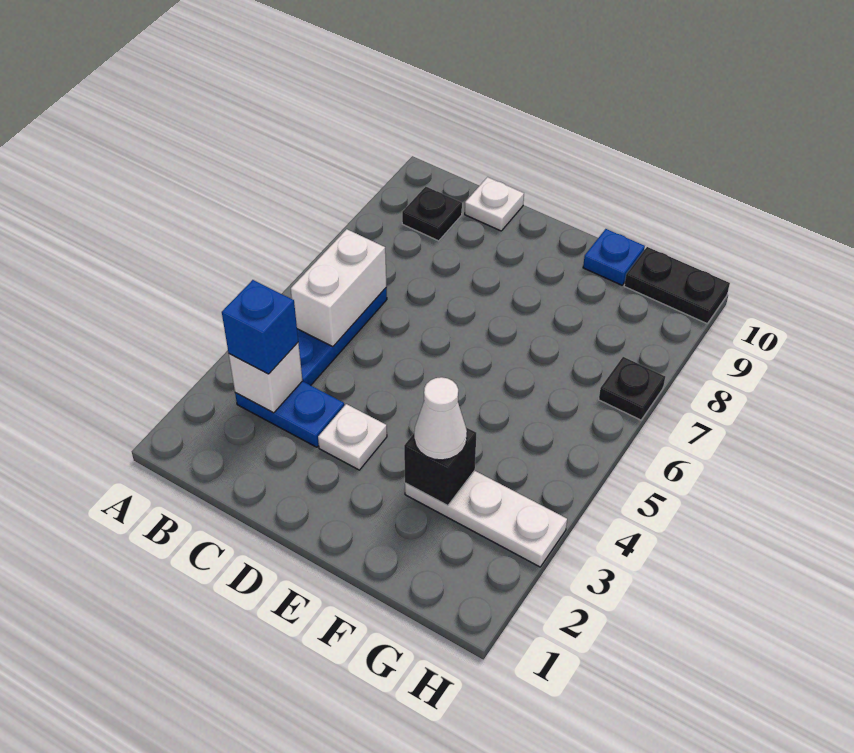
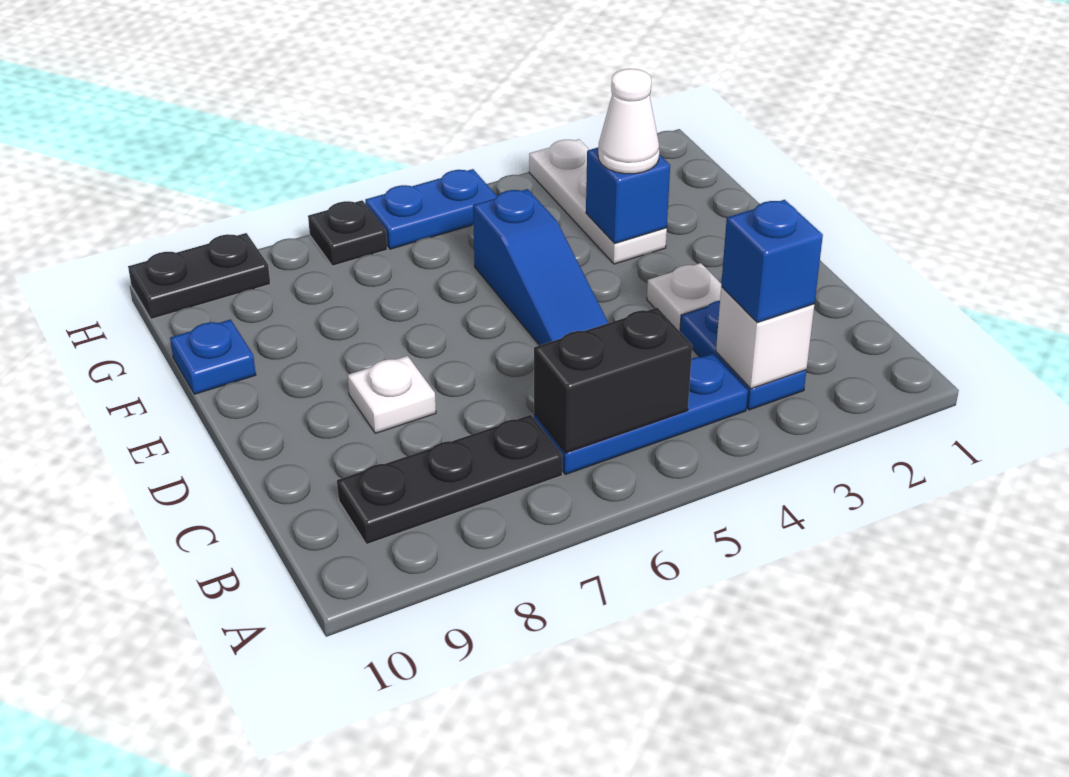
white brick B5:B6 level 2 -> black brick B5:B6 level 2
black plate B9 level 1 -> black plate B7:B9 level 1
white plate C10 level 1 -> white plate D8 level 1
none -> blue slope D5:F5 level 1 top F
black brick F3 level 2 -> blue brick F3 level 2
black plate G10:H10 level 1 -> black plate H9:H10 level 1
none -> blue plate H5:H6 level 1

